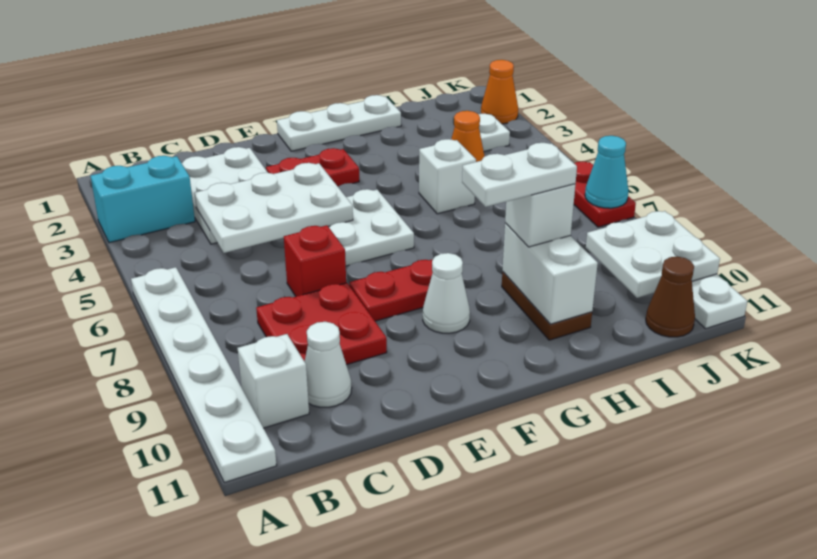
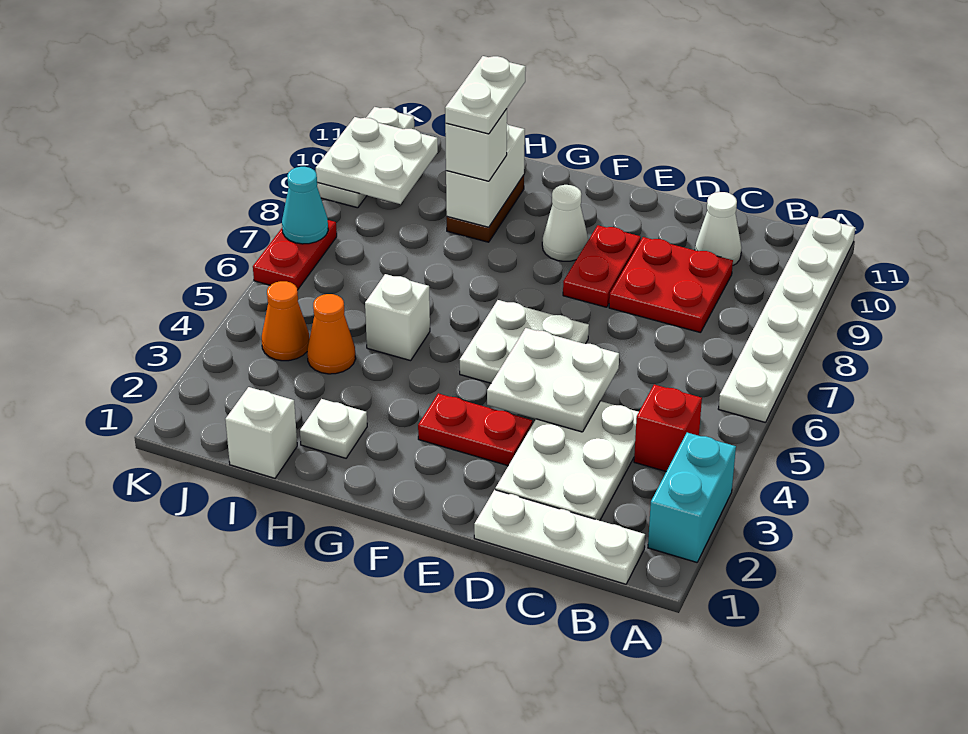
cyan brick A3:B3 level 1 -> cyan brick A2:A3 level 1
white brick B10 level 1 -> white brick I1 level 1
white plate C4:E5 level 2 -> white plate D4:E5 level 2
red brick D7 level 1 -> red brick B4 level 1
red plate E8:F8 level 1 -> red plate E8:E9 level 1
white plate F1:H1 level 1 -> white plate B1:D1 level 1
white plate G9:H9 level 4 -> white plate H9:H10 level 4
white plate J3 level 1 -> white plate H2 level 1
brown cone J11 level 1 -> none
orange cone K2 level 1 -> orange cone J4 level 1

